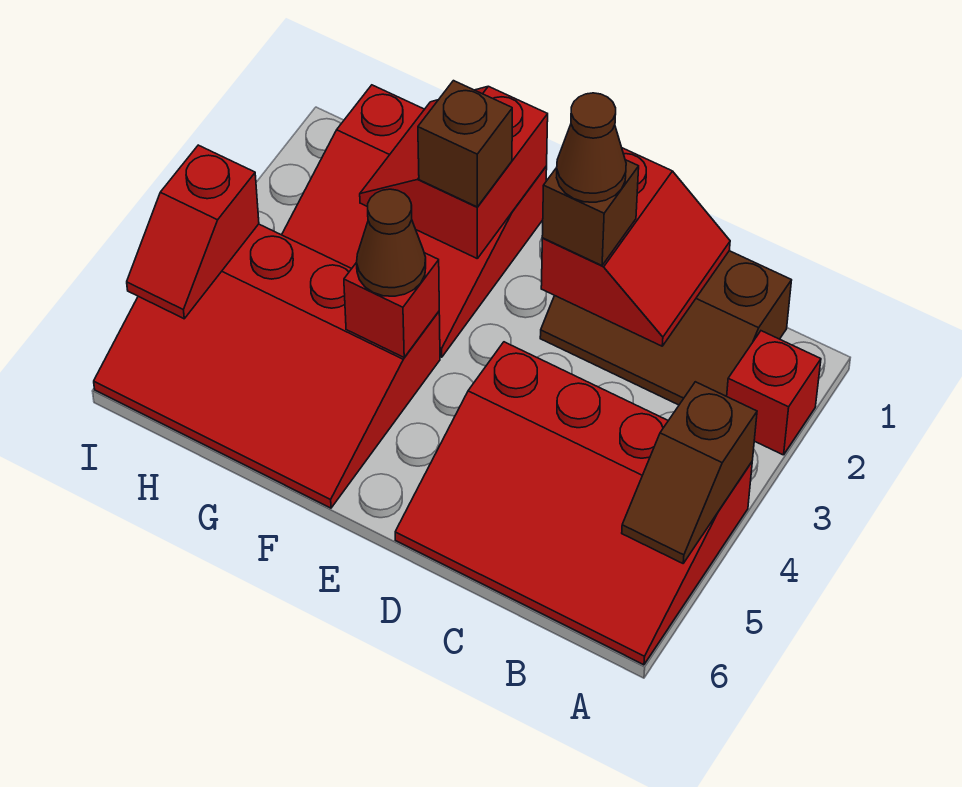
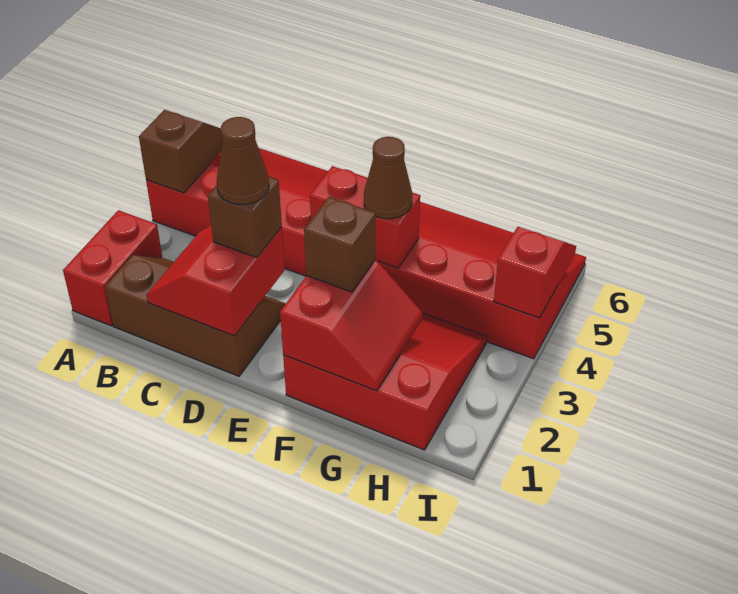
red brick A2 level 1 -> red brick A1:A2 level 1
red brick F4 level 2 -> red brick E4:F4 level 2

